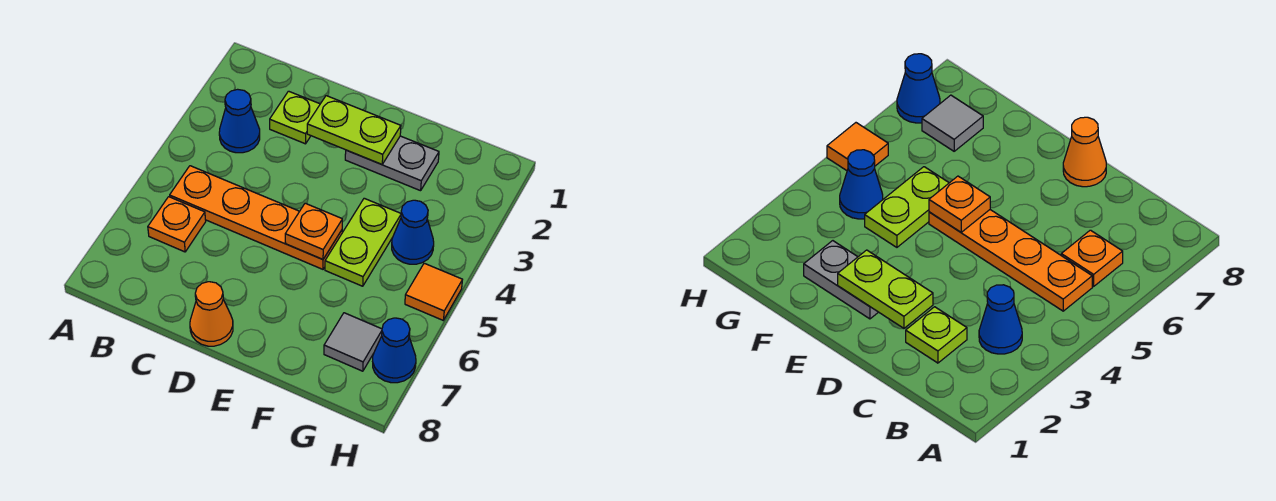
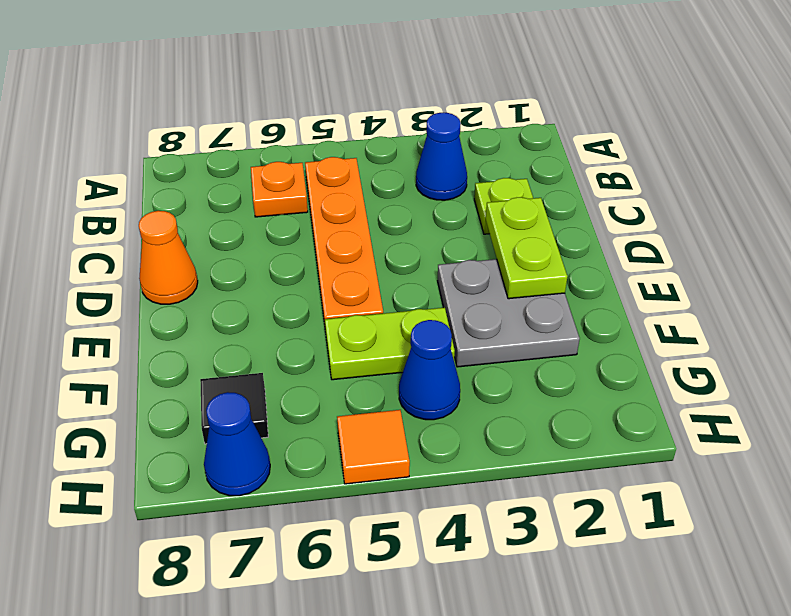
grey plate E2:F2 level 1 -> grey plate E2:F3 level 1
orange plate E5 level 2 -> none
grey tile G7 level 1 -> black tile G7 level 1

